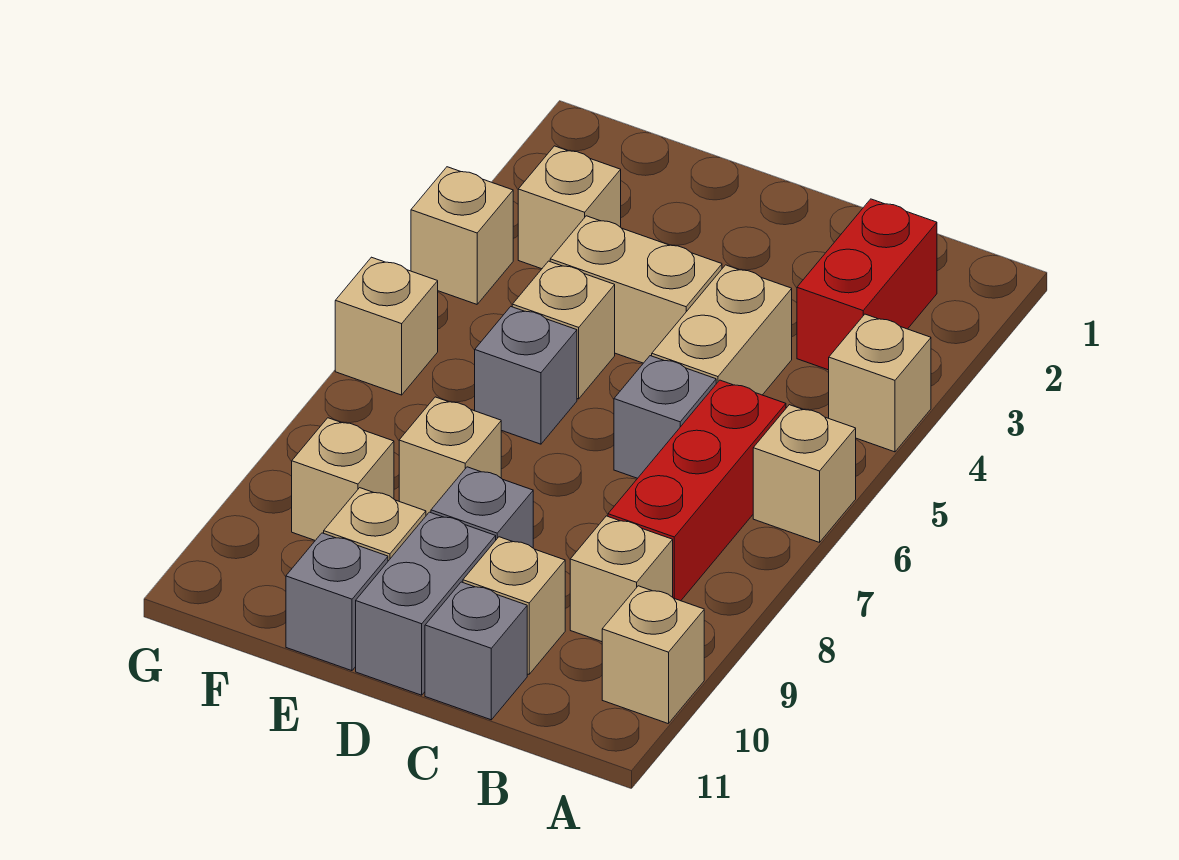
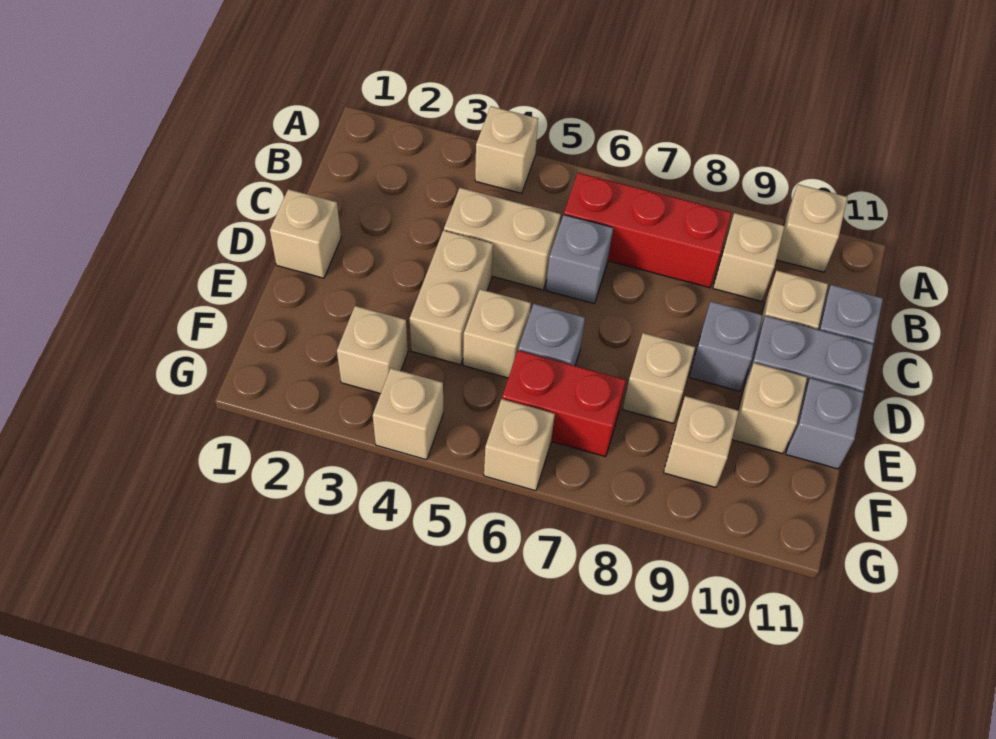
tan brick A6 level 1 -> tan brick D1 level 1
red brick B2:B3 level 1 -> red brick F6:F7 level 1

